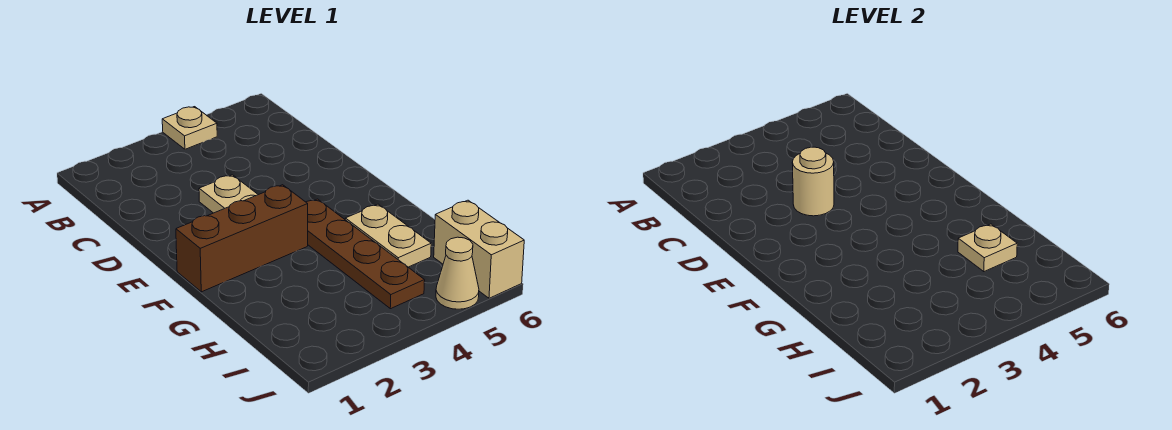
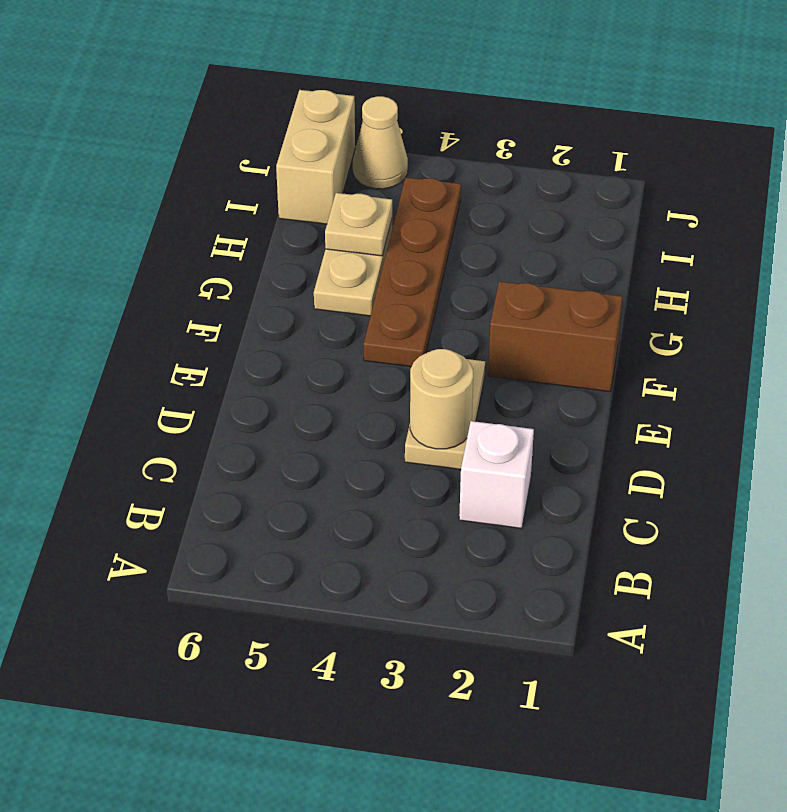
tan plate A4 level 1 -> none
none -> white brick C2 level 1
brown brick F1:F3 level 1 -> brown brick F1:F2 level 1

